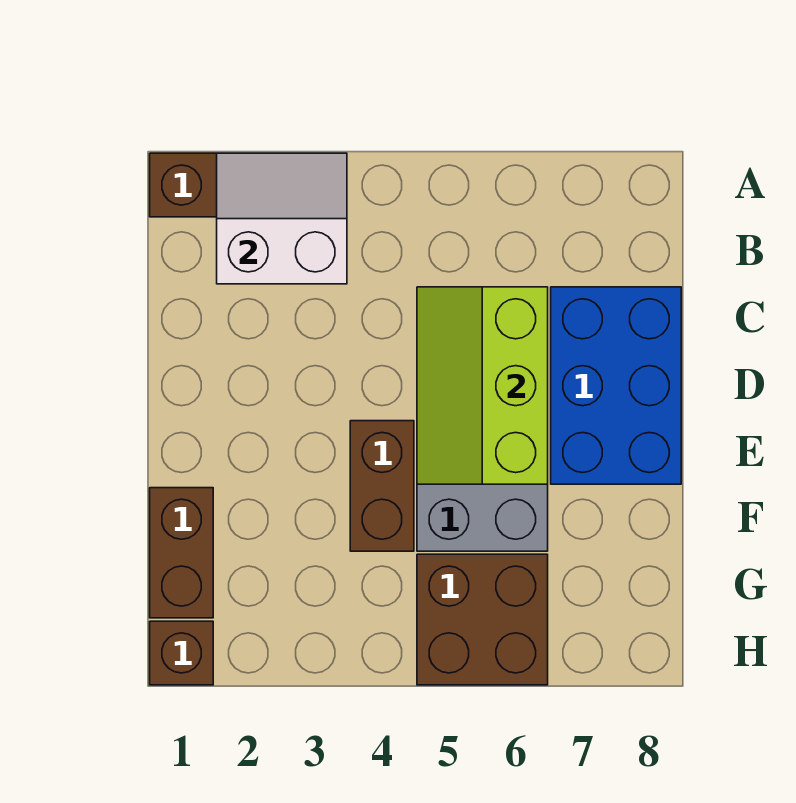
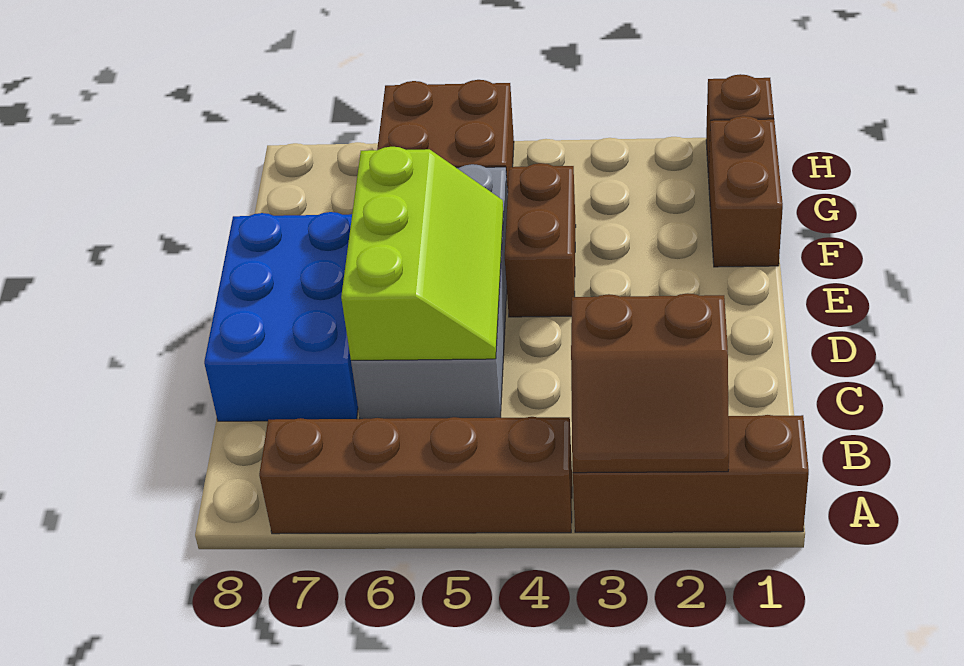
white slope A2:B3 level 2 top B -> brown slope A2:B3 level 2 top B
none -> brown brick A4:A7 level 1

